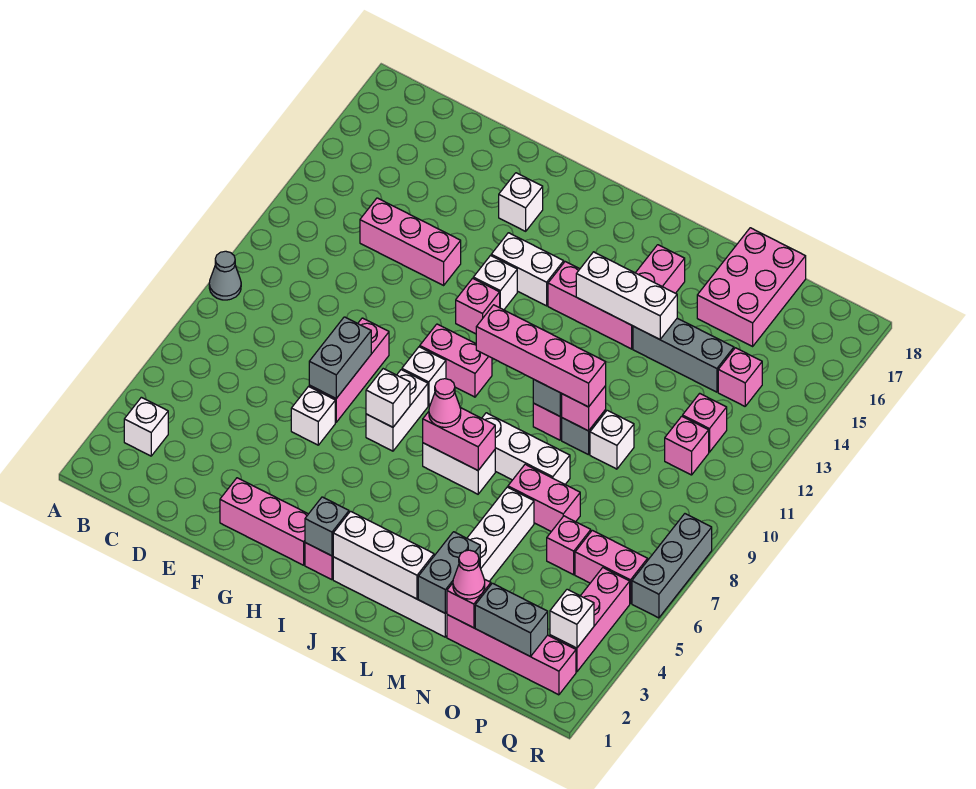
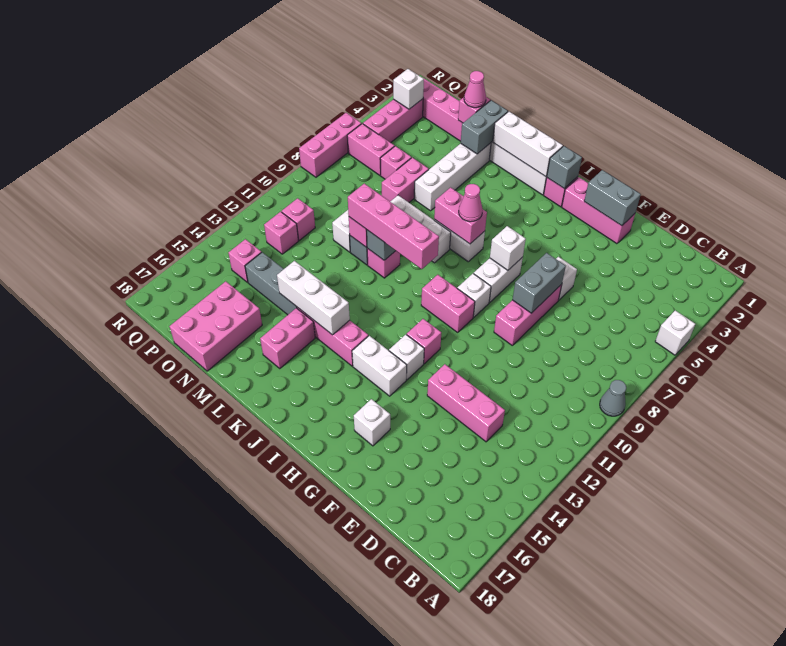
white brick B3 level 1 -> white brick A5 level 1
pink brick M7:N7 level 1 -> pink brick N6:N7 level 1
grey brick O2:P2 level 2 -> grey brick F2:G2 level 2
grey brick R6:R8 level 1 -> pink brick R6:R8 level 1

